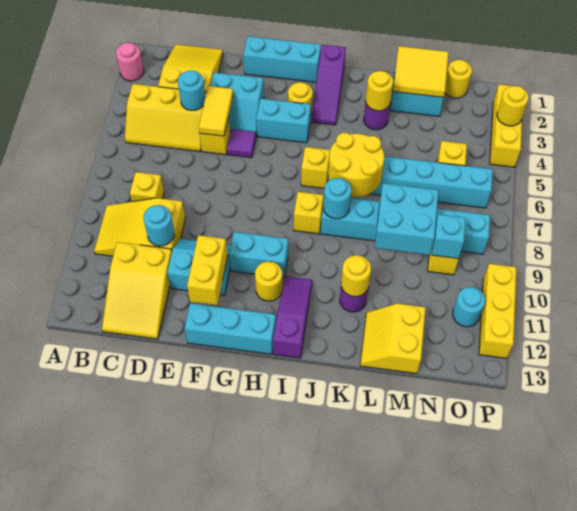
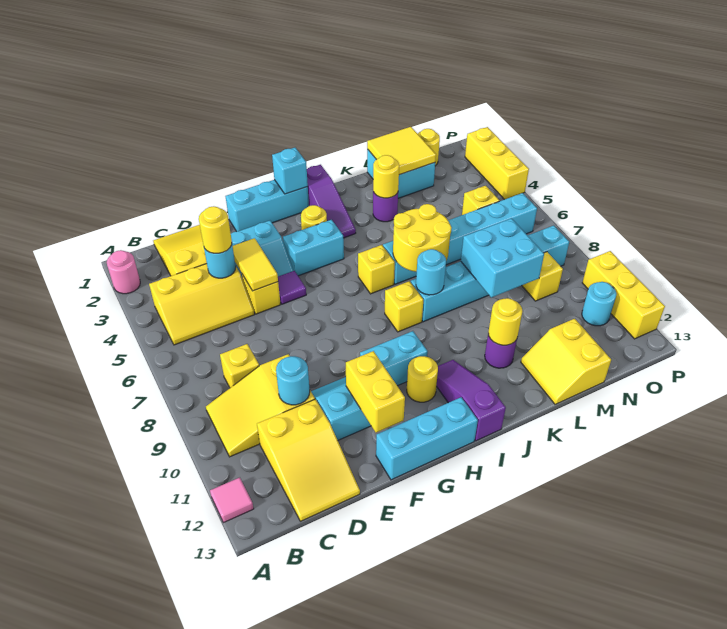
none -> pink tile A12 level 1
cyan brick N9 level 2 -> cyan brick H1 level 2
yellow round brick P3 level 2 -> yellow round brick D4 level 3

